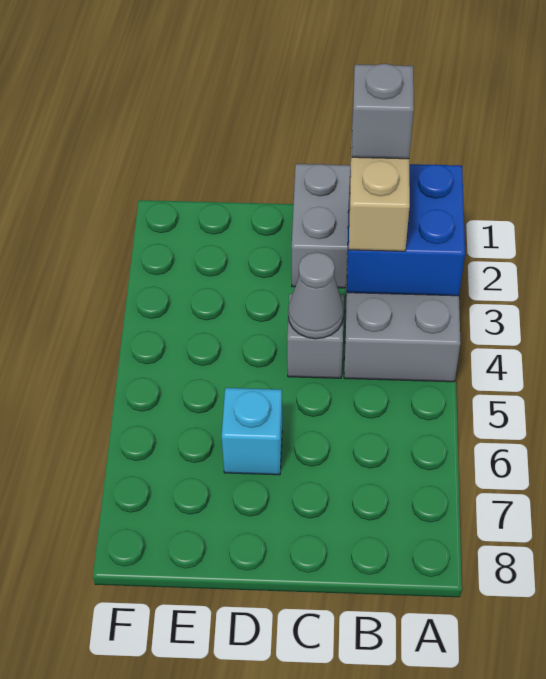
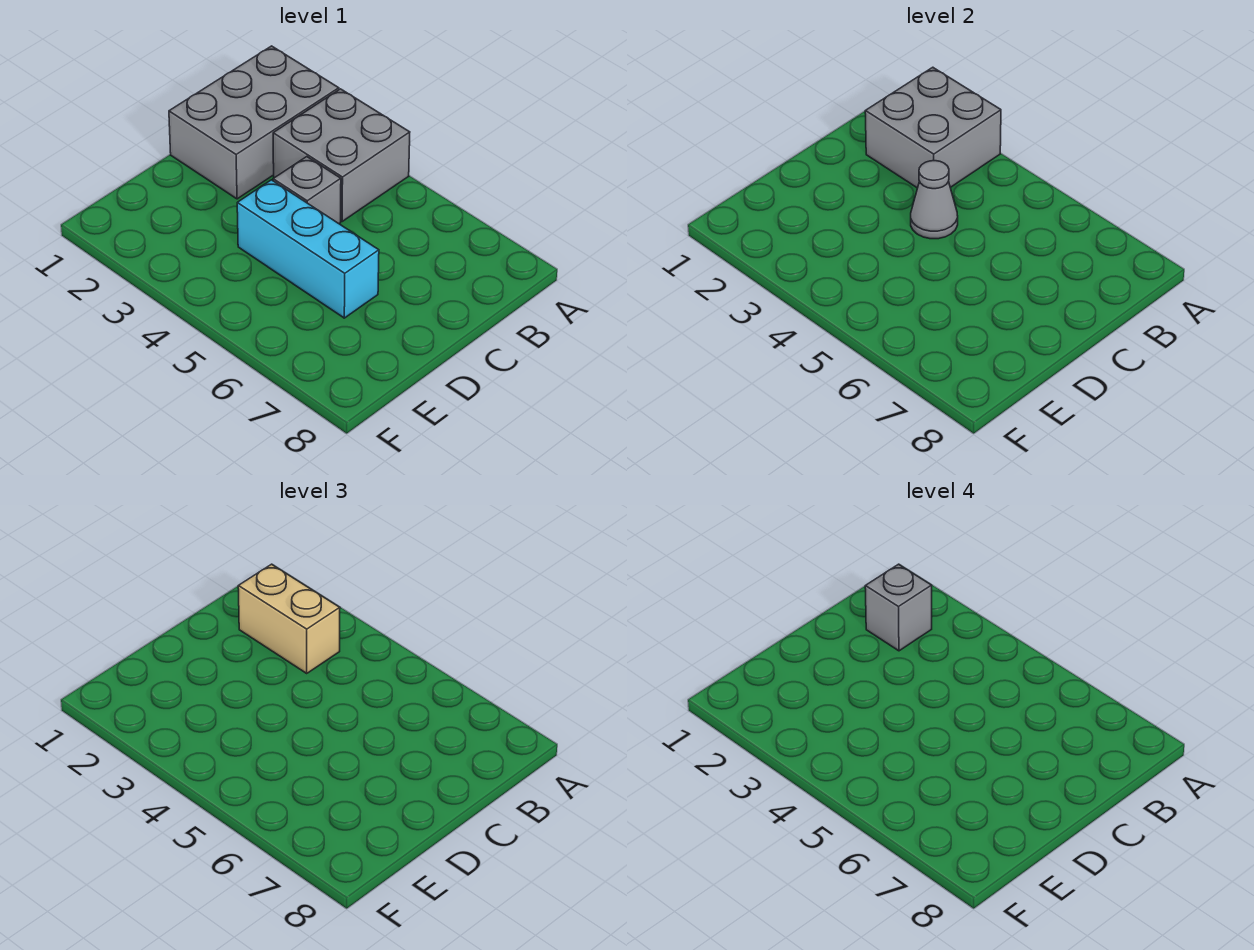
blue brick A2:B3 level 2 -> grey brick A2:B3 level 2
cyan brick D6 level 1 -> cyan brick D4:D6 level 1

